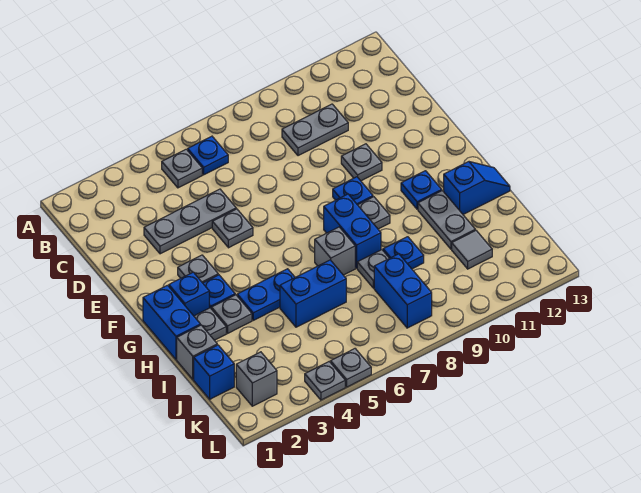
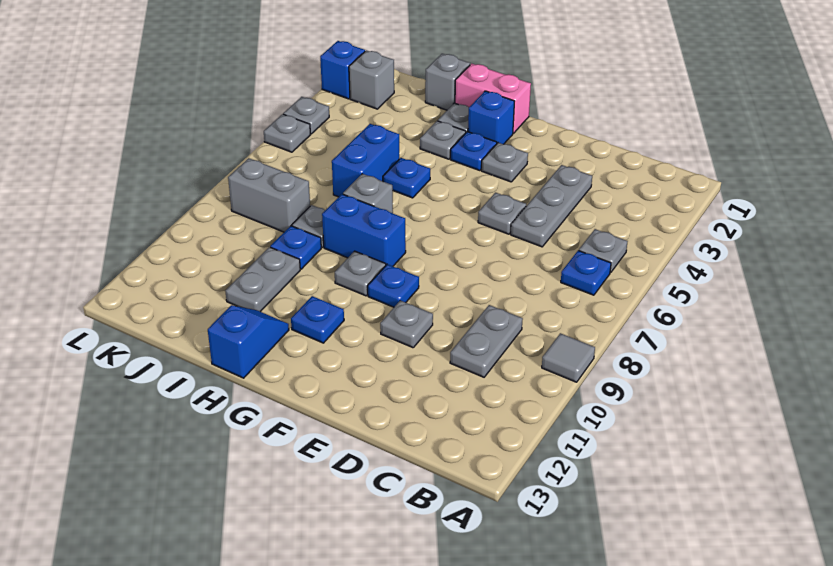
blue brick G1:H1 level 1 -> pink brick G1:H1 level 1
blue plate H4:H5 level 1 -> blue plate H5 level 1
grey plate H11:I11 level 1 -> grey plate I10:I11 level 1
blue slope H12:H13 level 1 top 12 -> blue slope H12:H13 level 1 top 13
blue brick J1 level 1 -> blue brick L2 level 1
blue brick J8:K8 level 1 -> grey brick J8:K8 level 1
grey tile J11 level 1 -> grey tile A9 level 1

